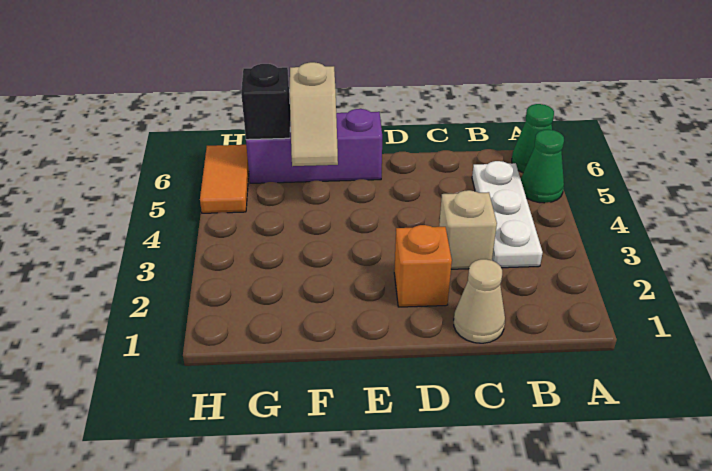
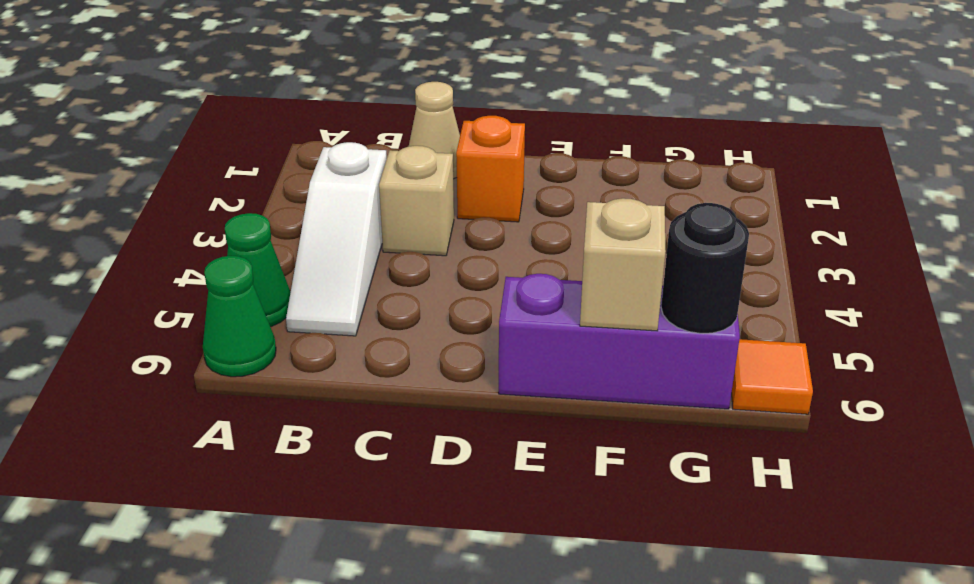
white plate B3:B5 level 1 -> white slope B3:B5 level 1 top 3
black brick G6 level 2 -> black round brick G6 level 2
orange tile H5:H6 level 1 -> orange tile H6 level 1

